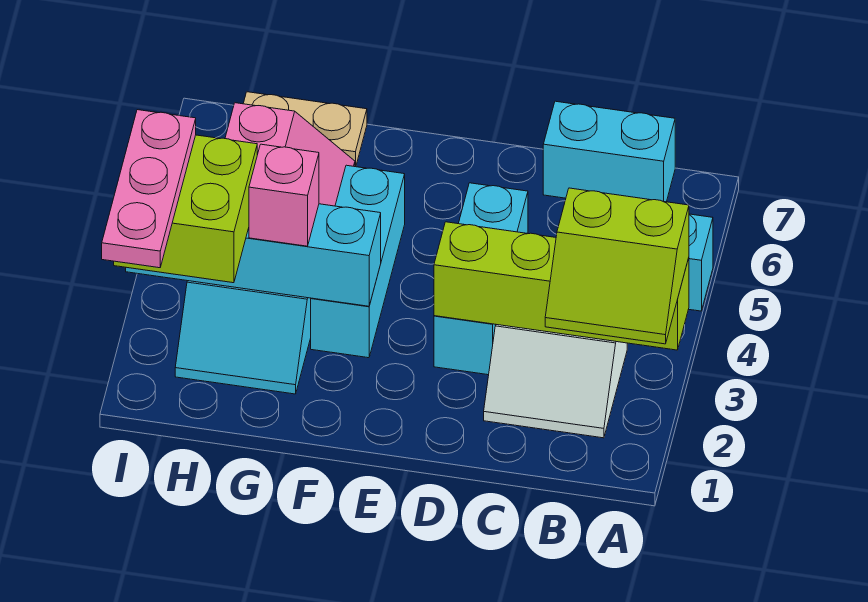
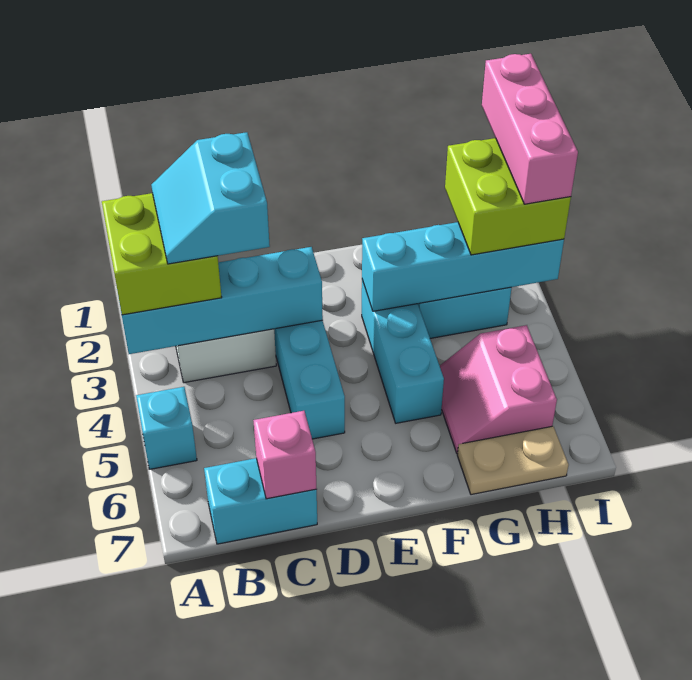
lime slope A2:B3 level 3 top 3 -> lime brick A2:B3 level 3
lime brick A3:D3 level 2 -> cyan brick A3:D3 level 2
none -> cyan slope B2:C3 level 4 top C
pink brick G3 level 3 -> pink brick C7 level 2
pink plate I1:I3 level 4 -> pink brick I1:I3 level 4

